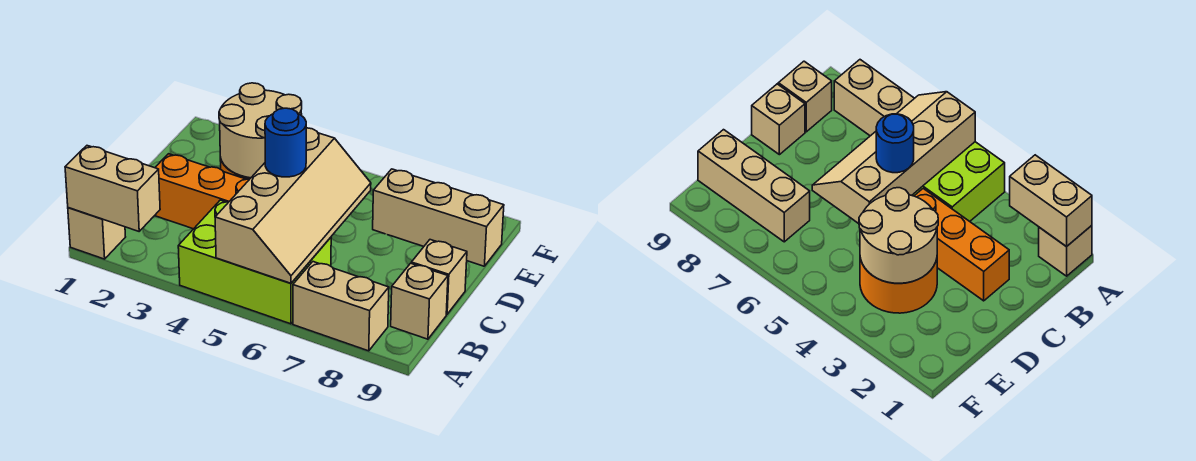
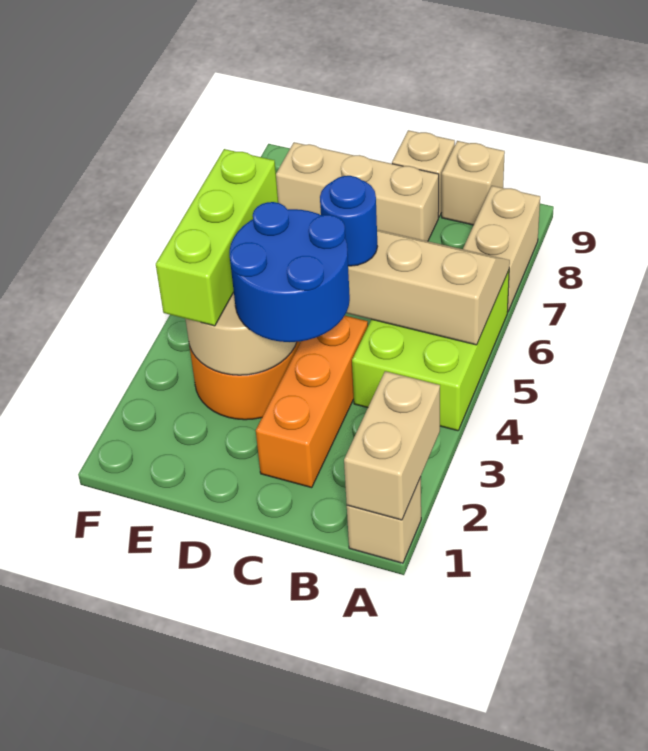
none -> blue round brick C3:D4 level 3
none -> lime brick E3:E5 level 3
tan brick E7:E9 level 1 -> tan brick C8:E8 level 1

